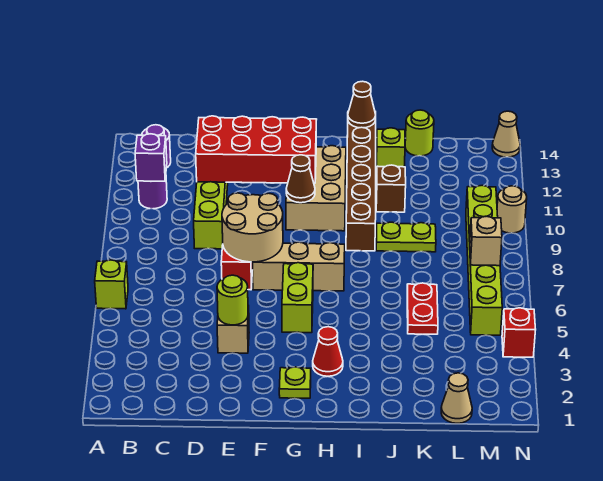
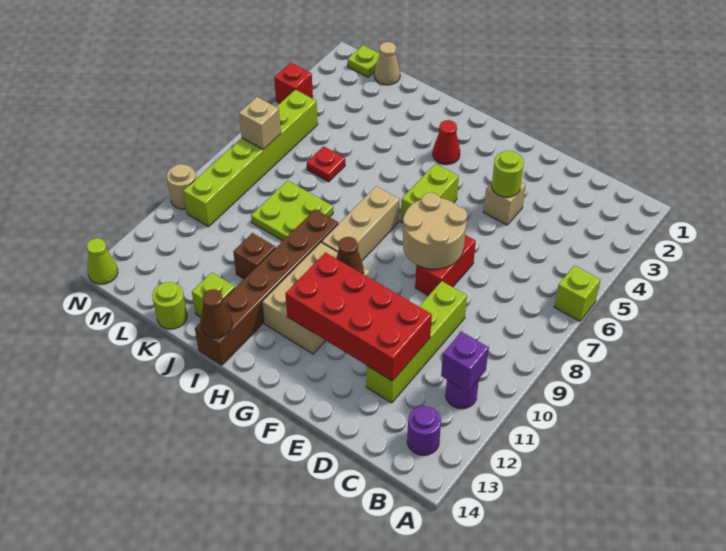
tan brick F7:H7 level 1 -> tan brick H7:H9 level 1
lime plate G2 level 1 -> lime plate M1 level 1
lime plate J9:K9 level 1 -> lime plate J8:K9 level 1
red plate K5:K6 level 1 -> red plate K6 level 1
tan cone N14 level 1 -> lime cone N14 level 1

